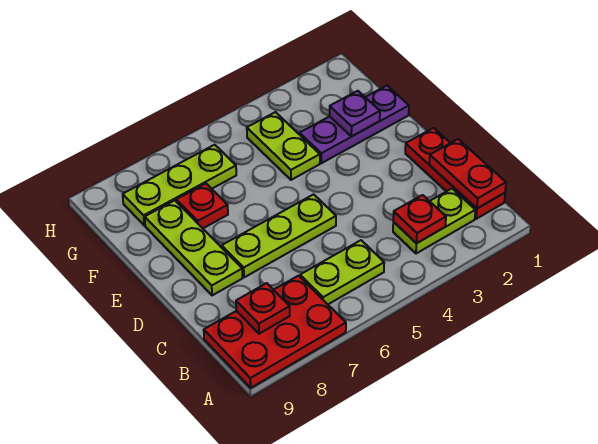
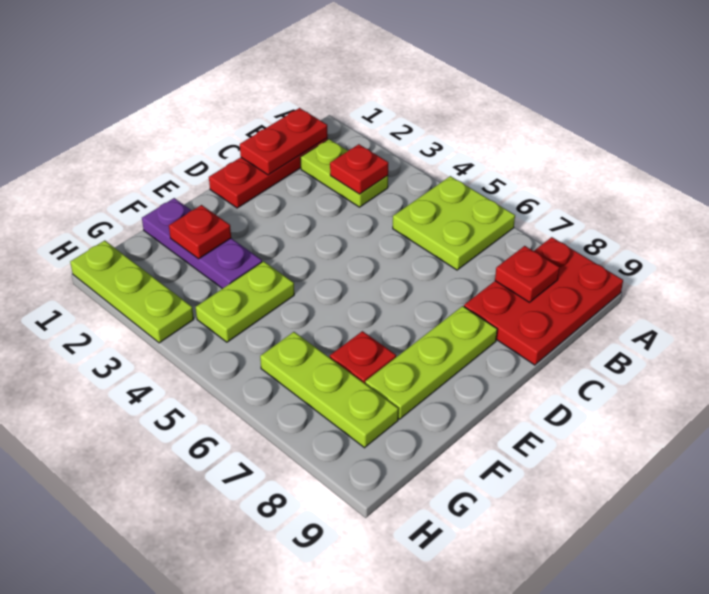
red plate A7:B9 level 1 -> red plate A8:C9 level 1
lime plate B5:B6 level 1 -> lime plate A5:B6 level 1
lime plate D5:D7 level 1 -> lime plate H1:H3 level 1
purple plate F2 level 2 -> red plate F2 level 2

